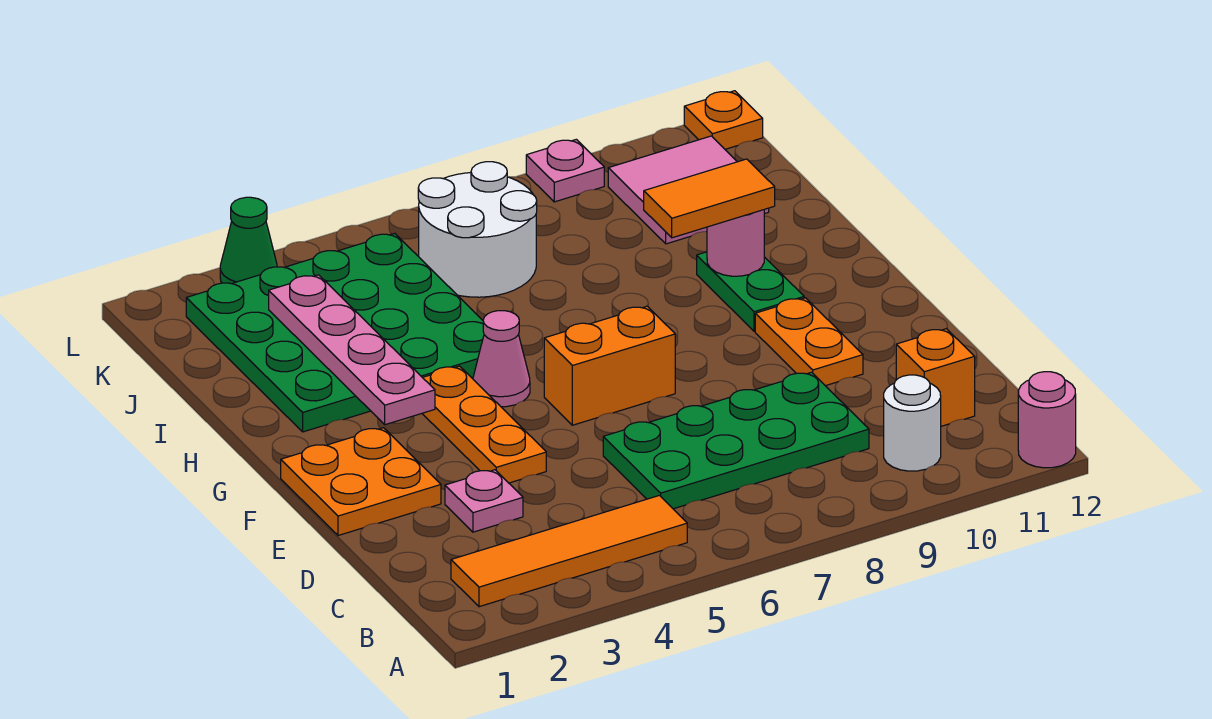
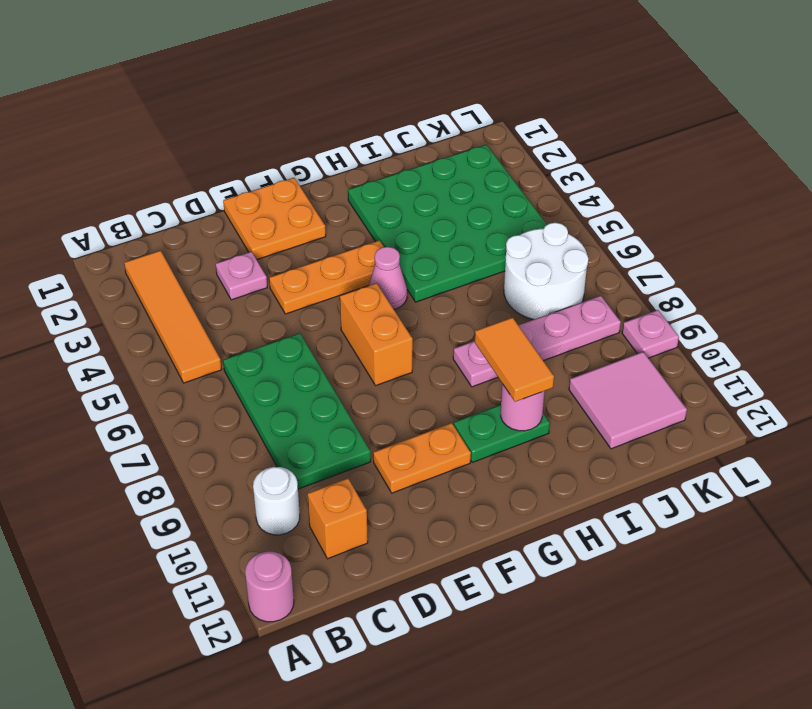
pink plate G3:J3 level 2 -> pink plate H8:K8 level 1
green cone L3 level 1 -> none
orange plate L12 level 1 -> none

